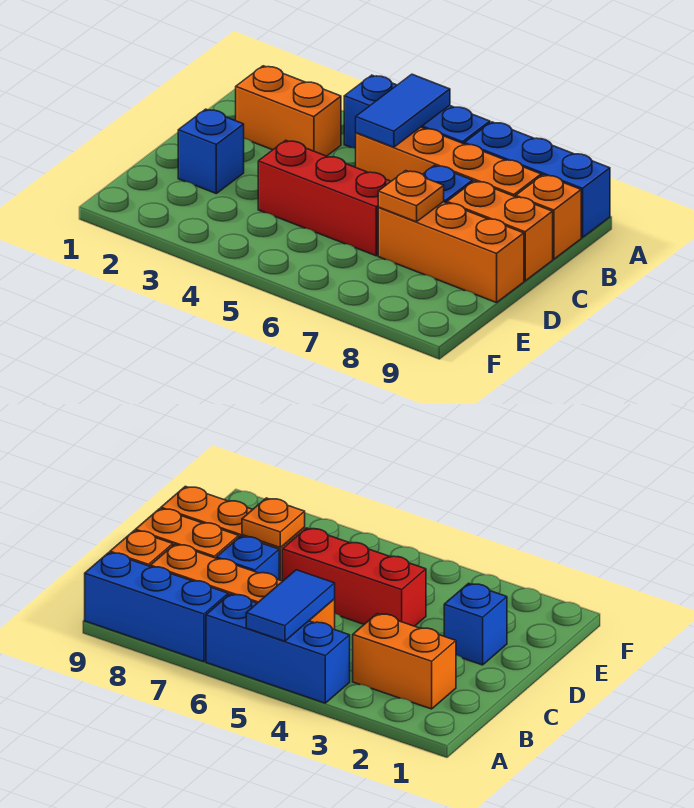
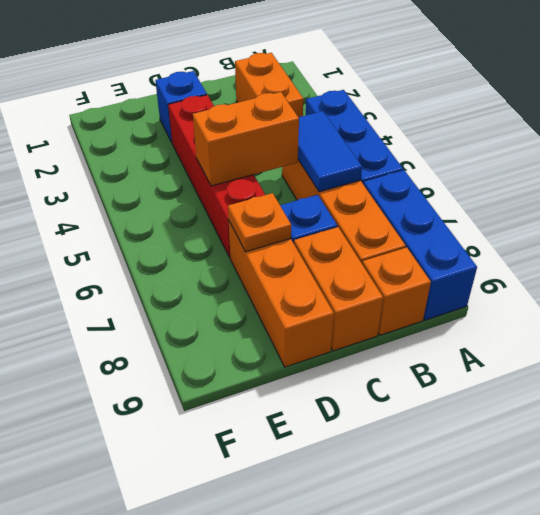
blue tile A5:B5 level 2 -> blue tile B5:B6 level 2
none -> orange brick C5:D5 level 2
red brick D4:D6 level 1 -> red brick D3:D6 level 1

